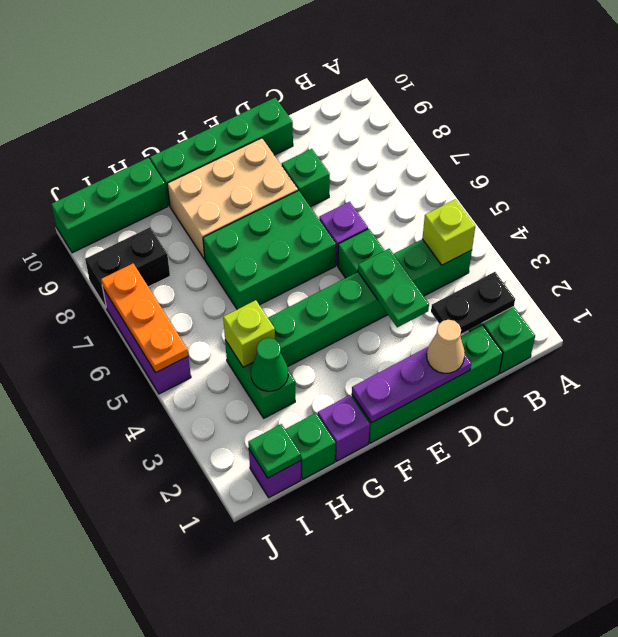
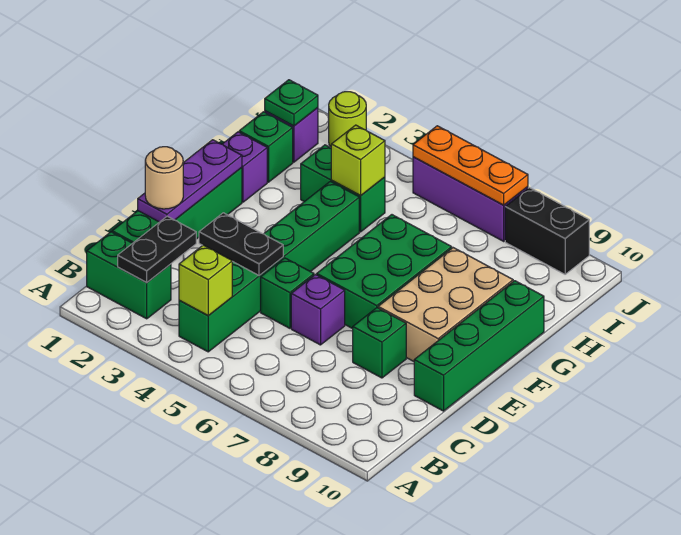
tan cone D1 level 3 -> tan round brick D1 level 3
green plate D3:D4 level 2 -> black plate D3:D4 level 2
green cone H3 level 2 -> none
green brick H10:J10 level 1 -> none
black brick I8:J8 level 1 -> black brick J8:J9 level 1
none -> lime round brick J2 level 1

